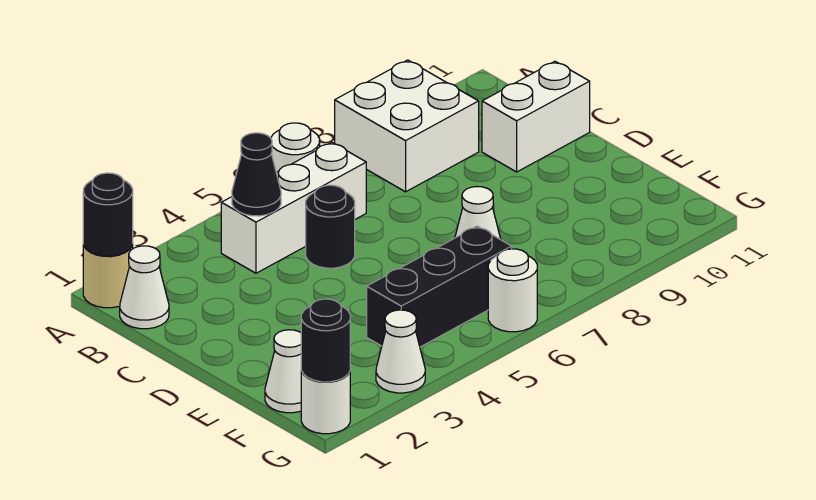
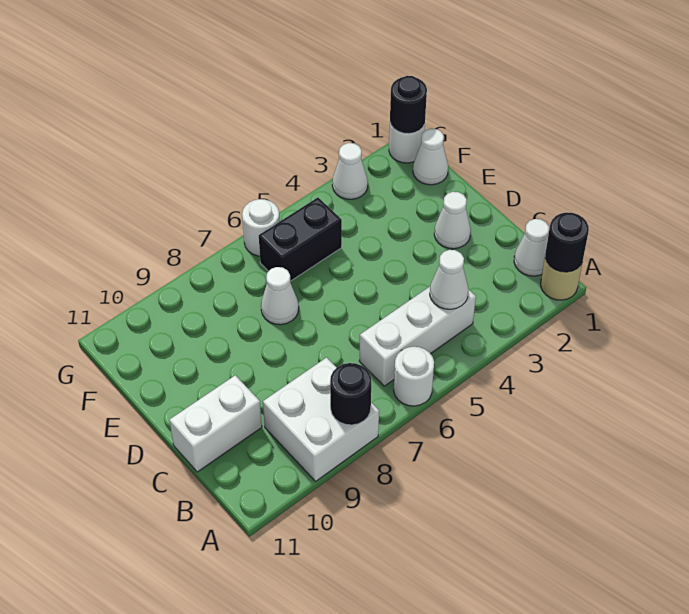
black cone B4 level 2 -> white cone B4 level 2
black round brick C5 level 1 -> black round brick A8 level 2
none -> white cone D2 level 1
black brick F4:F6 level 1 -> black brick F5:F6 level 1

